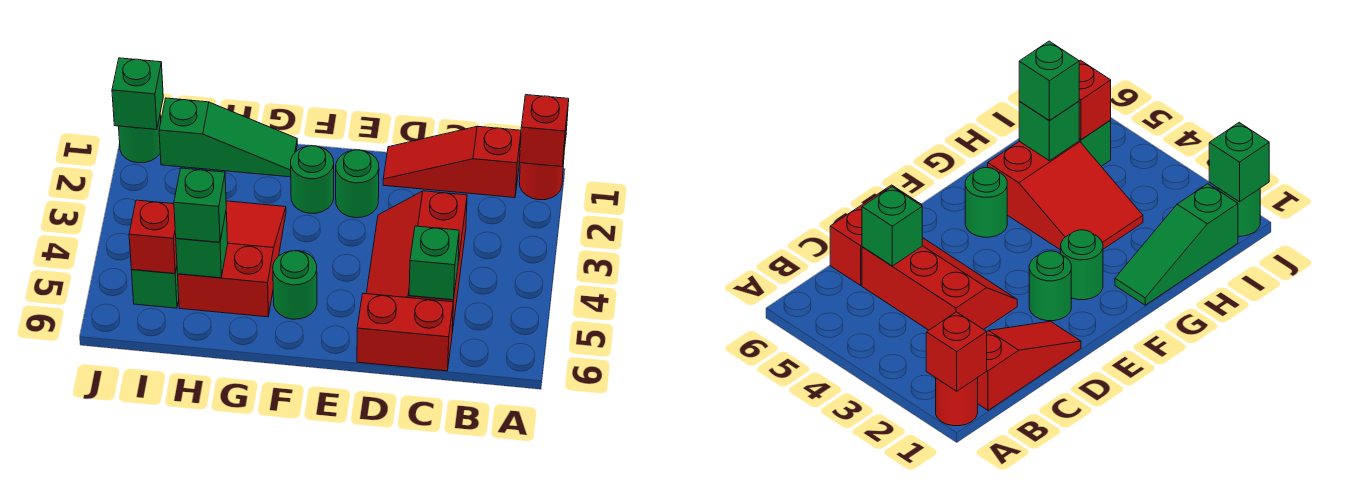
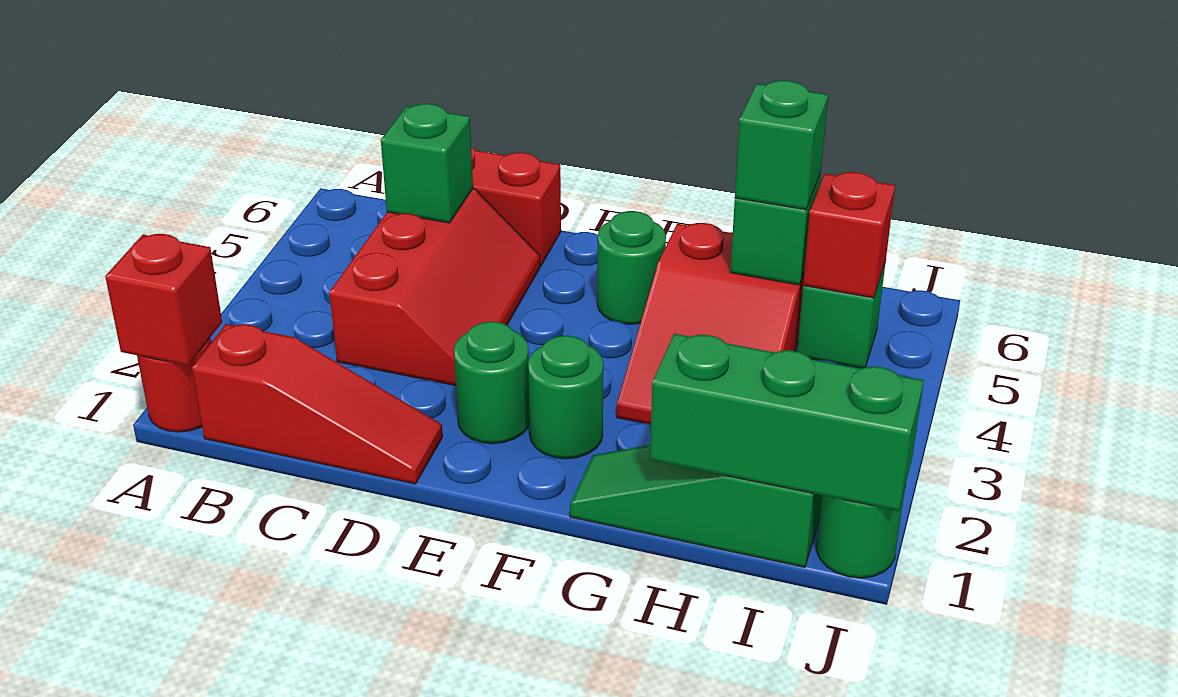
green brick J1 level 2 -> green brick H1:J1 level 2

